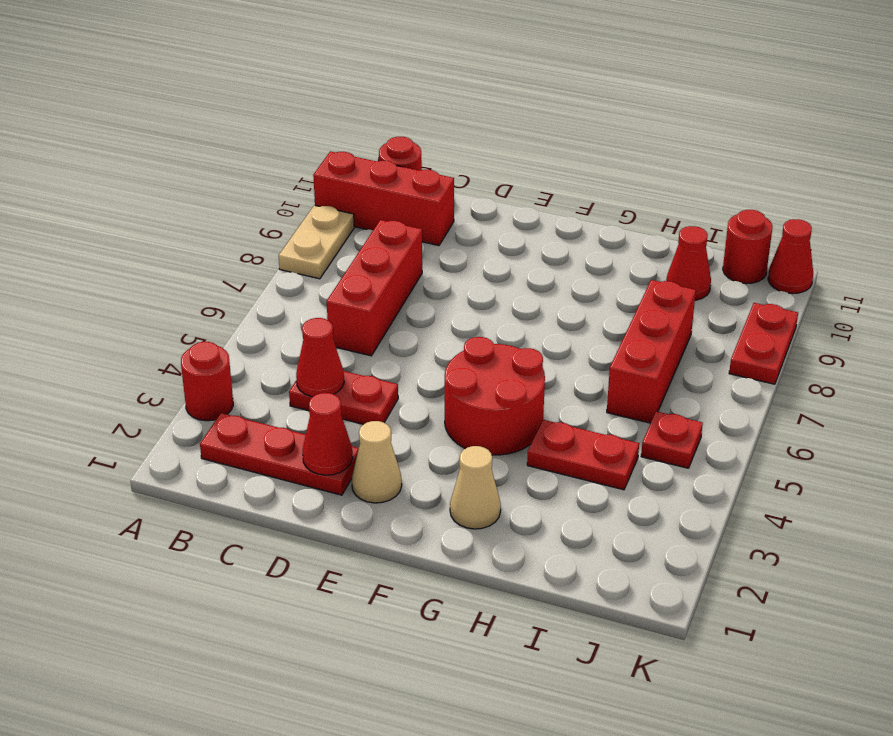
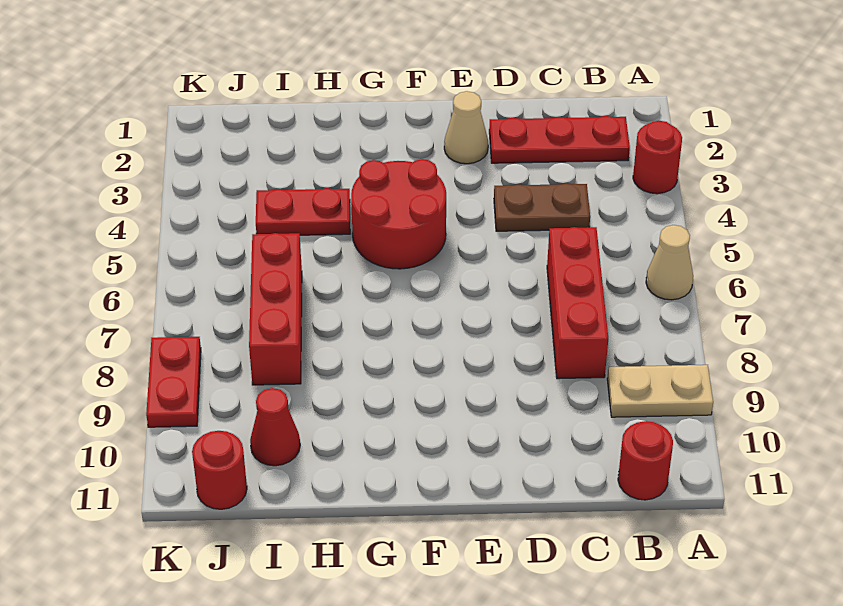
tan plate A8:A9 level 1 -> tan plate A9:B9 level 1
red brick A10:C10 level 1 -> none
red plate C4:D4 level 1 -> brown plate C4:D4 level 1
red cone C4 level 2 -> none
red cone D2 level 2 -> none
tan cone G2 level 1 -> tan cone A6 level 1
red plate J5 level 1 -> none
red cone K11 level 1 -> none

